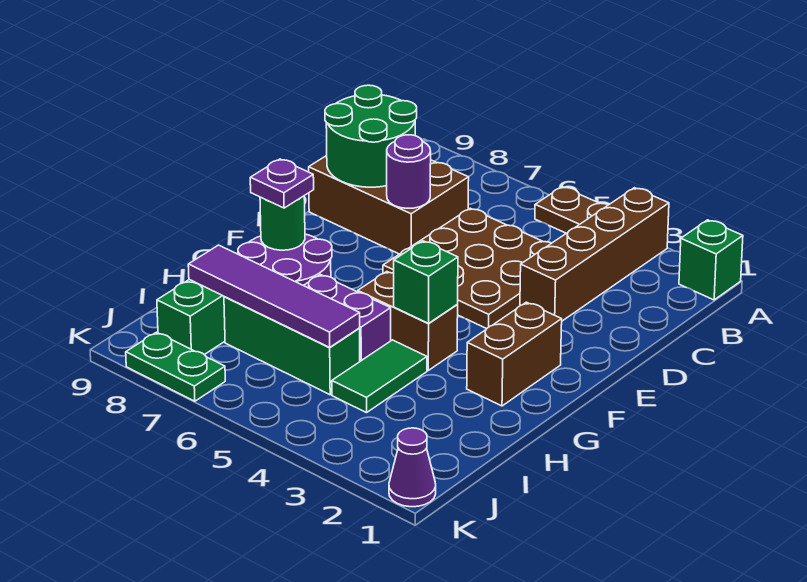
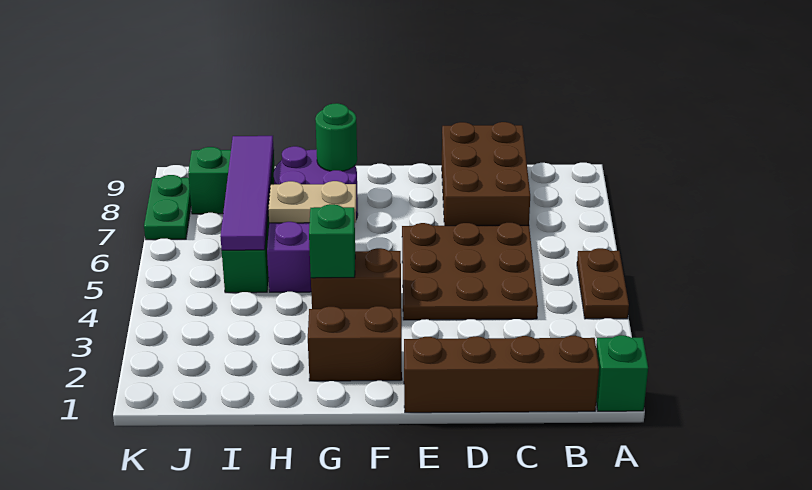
brown brick A3:D3 level 1 -> brown brick B1:E1 level 1
green round brick C8:D9 level 2 -> none
purple round brick D7 level 2 -> none
brown brick G4:G5 level 1 -> brown brick F4:G4 level 1
none -> tan plate G6:H6 level 2
purple plate G8 level 3 -> none
green tile H4:I4 level 1 -> none
purple cone K1 level 1 -> none

